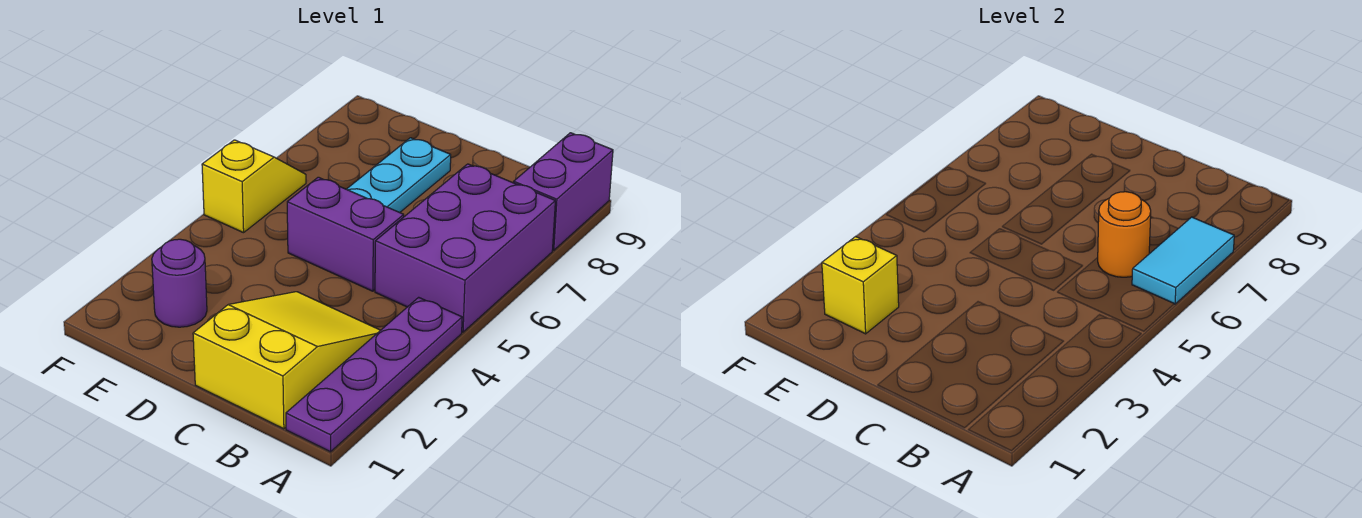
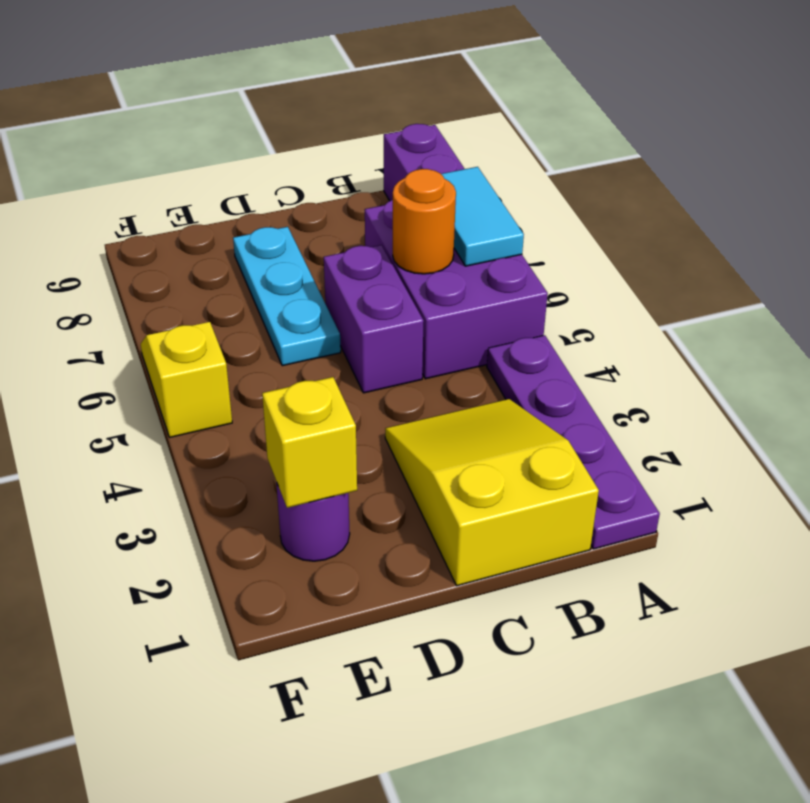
purple brick C5:D5 level 1 -> purple brick C5:C6 level 1

